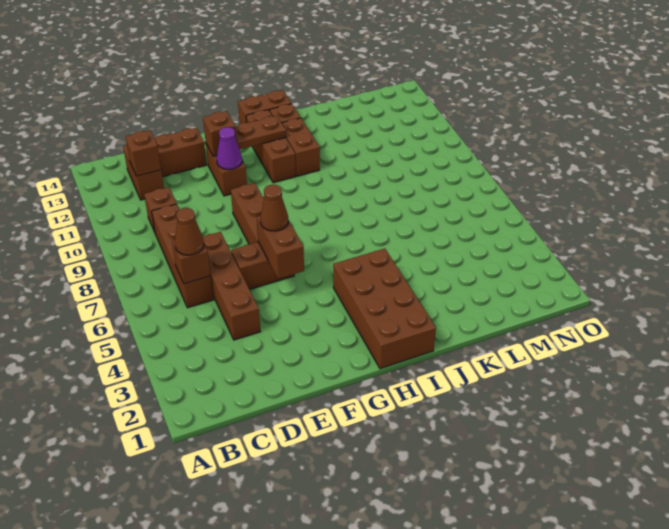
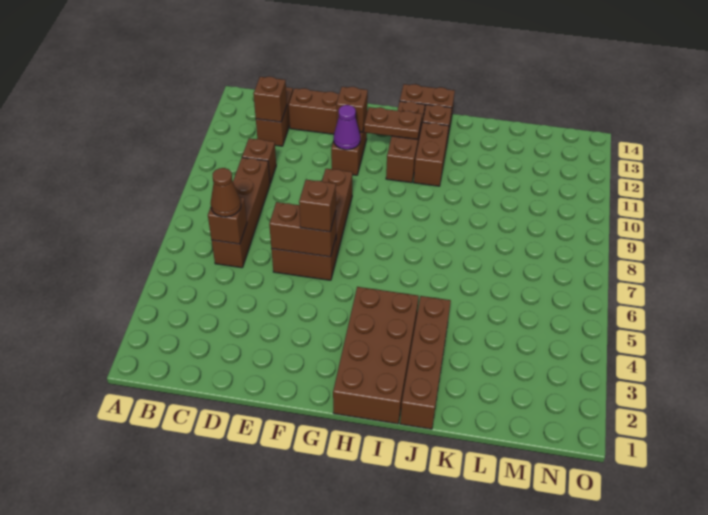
brown brick D4:D7 level 1 -> brown brick J1:J4 level 1
brown brick F5:F6 level 2 -> brown brick E6:F6 level 2
brown cone F6 level 3 -> brown brick F6 level 3

